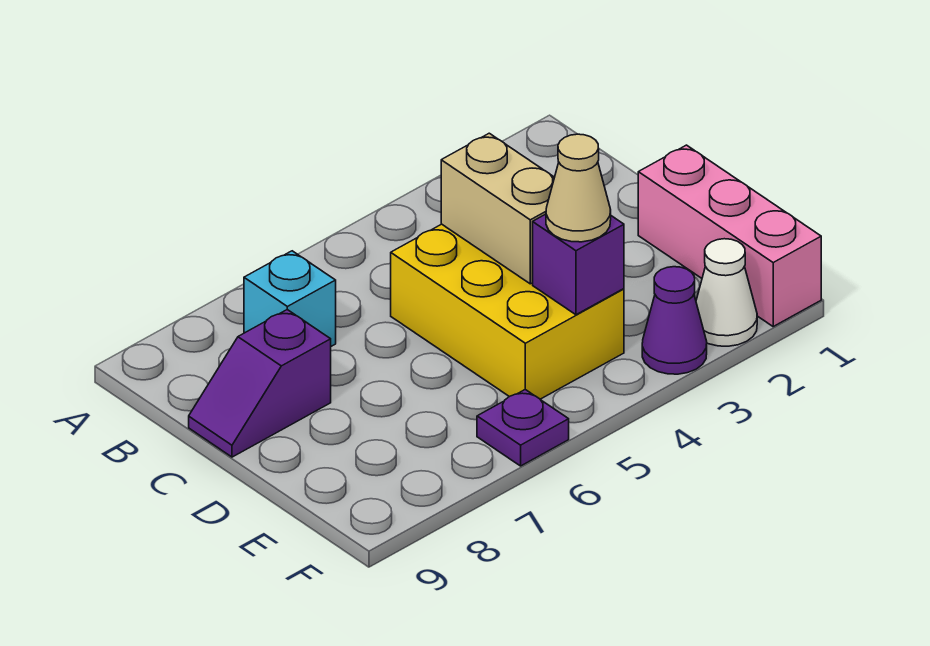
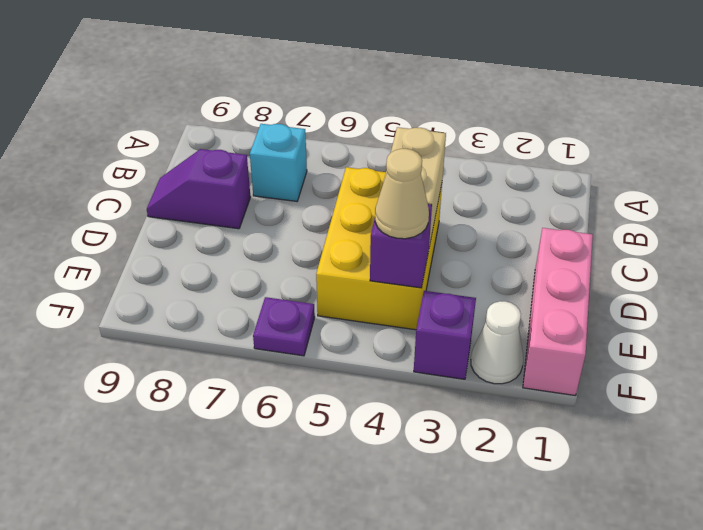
purple cone F3 level 1 -> purple brick F3 level 1

